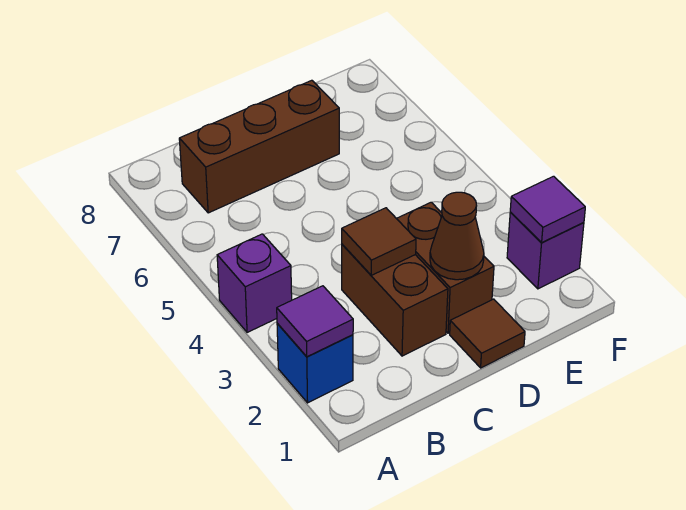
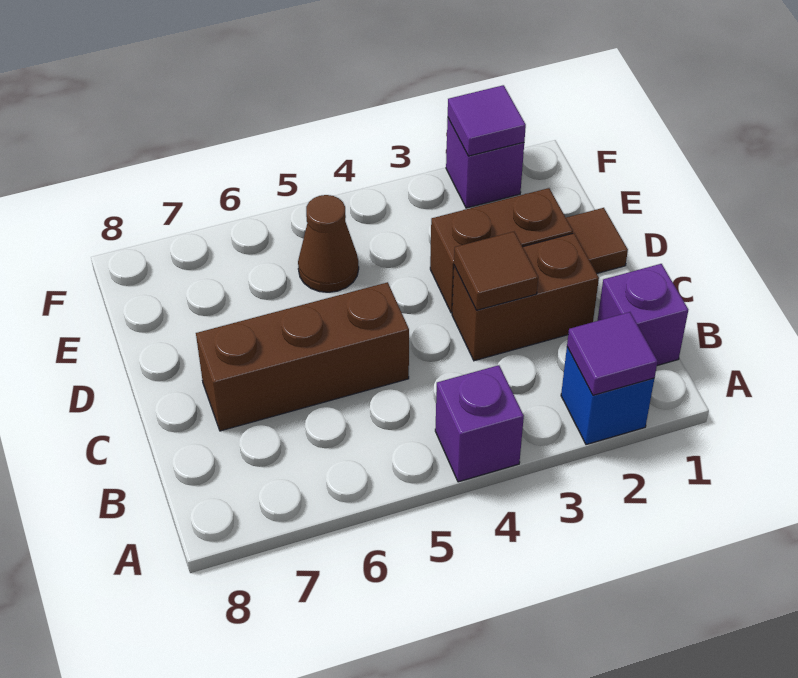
none -> purple brick B1 level 1
brown brick B7:D7 level 1 -> brown brick C5:C7 level 1
brown cone D2 level 2 -> brown cone E5 level 1

